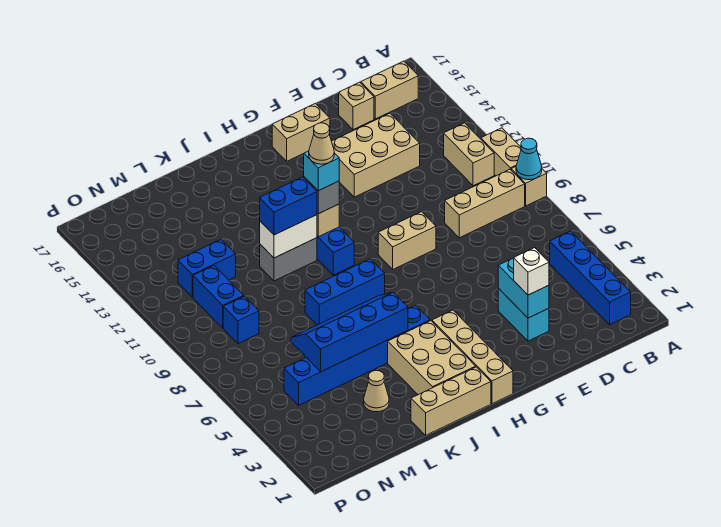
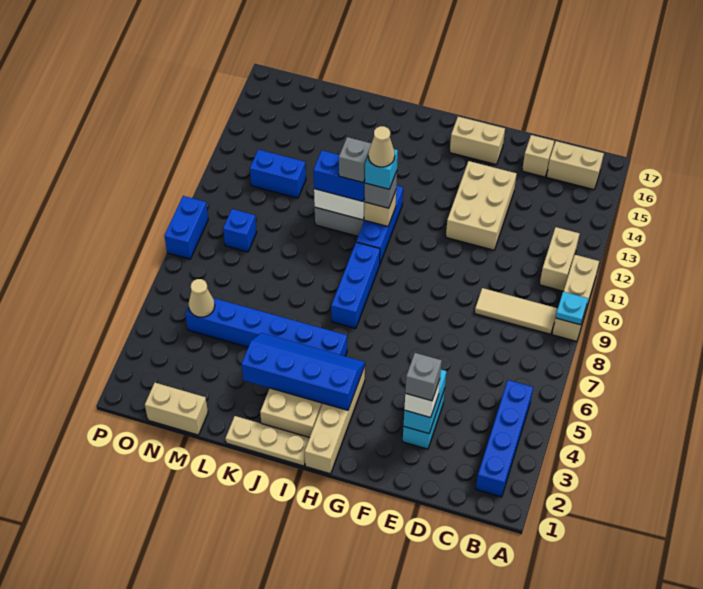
cyan cone A9 level 2 -> cyan plate A9 level 2
tan brick B9:D9 level 1 -> tan tile B9:D9 level 1
tan brick D13:F14 level 1 -> tan brick E12:F14 level 1
none -> grey brick E3 level 4
tan brick F9:G9 level 1 -> tan brick M1:N1 level 1
tan brick I1:K1 level 1 -> tan plate I1:K1 level 1
blue brick I8:K8 level 1 -> blue brick I7:I9 level 1
blue slope J5:M6 level 2 top 5 -> blue slope H3:K4 level 2 top 3
none -> grey brick J11 level 4
tan cone L3 level 1 -> tan cone N5 level 2
blue brick N10:N11 level 1 -> blue brick P8:P9 level 1

